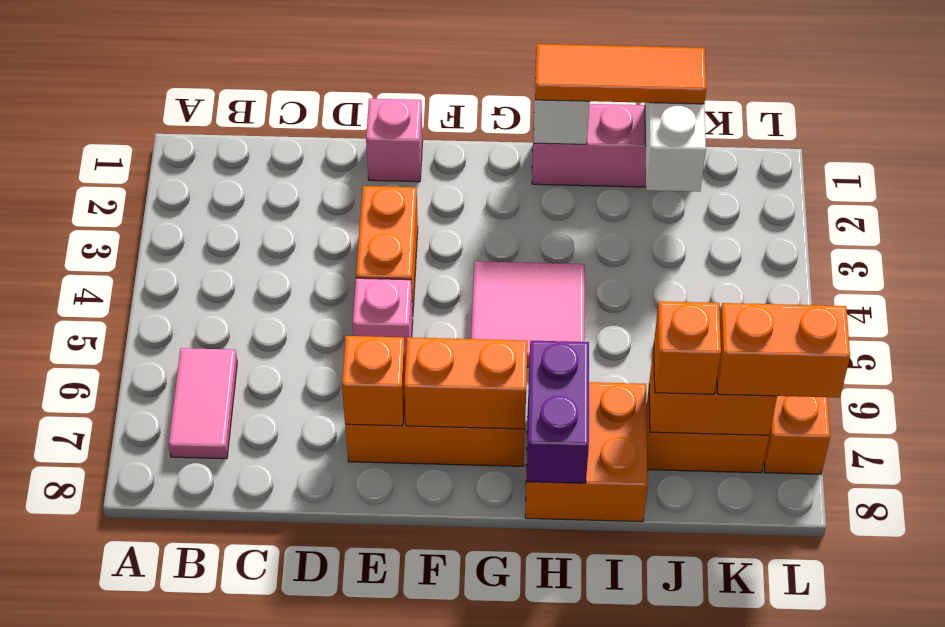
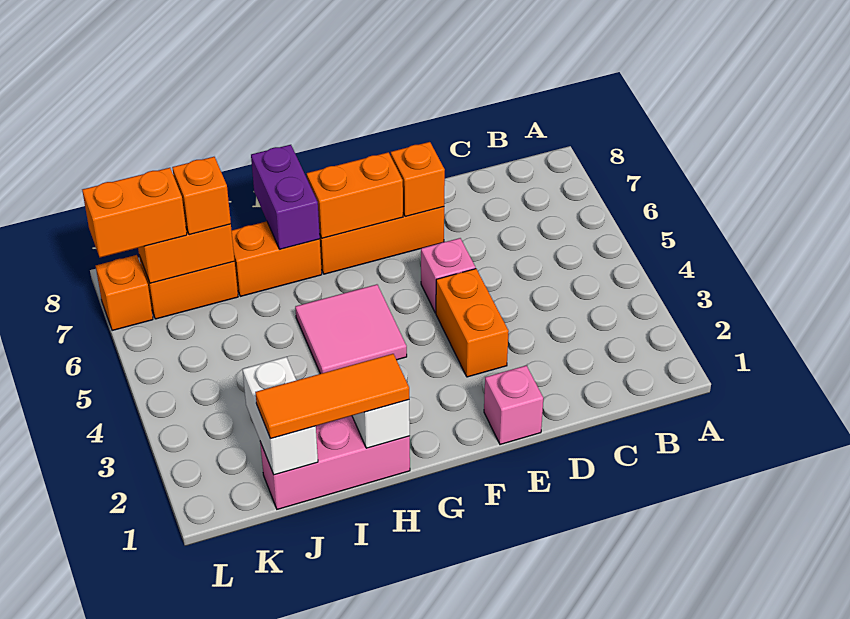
pink tile B6:B7 level 1 -> none
orange brick H7:I8 level 1 -> orange brick H7:I7 level 1

